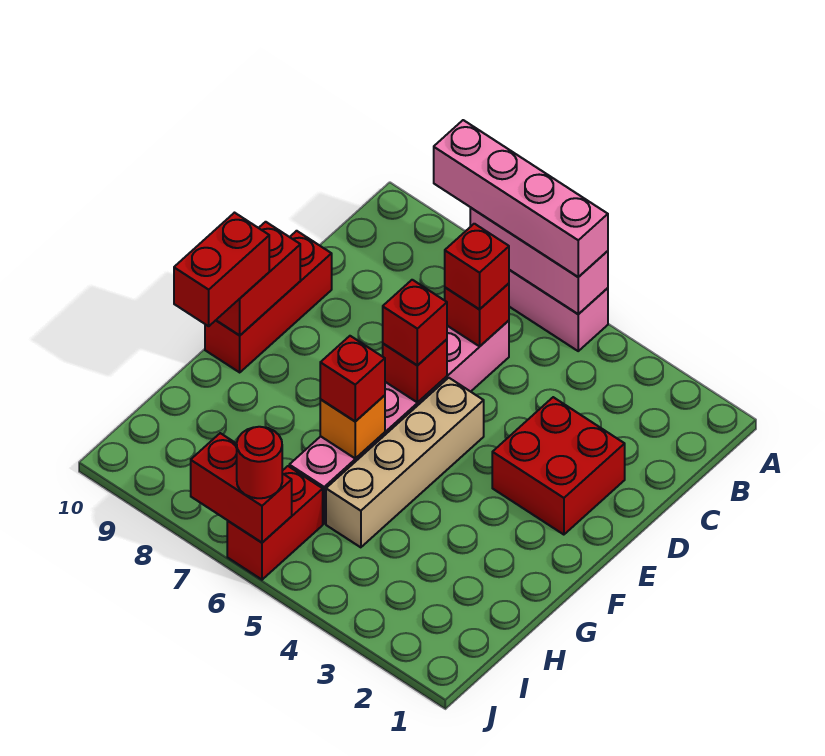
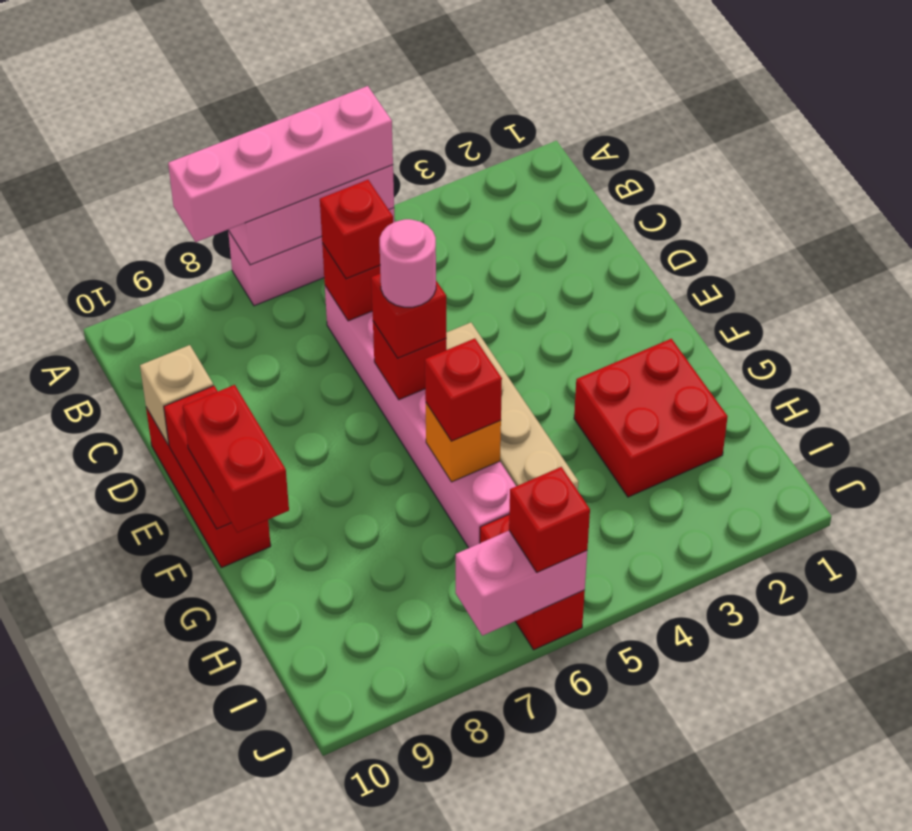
red brick D2:E3 level 1 -> red brick G2:H3 level 1
none -> tan brick D10 level 2
none -> pink round brick E6 level 4
red brick J6:J7 level 2 -> pink brick J6:J7 level 2
red round brick J6 level 3 -> red brick J6 level 3

